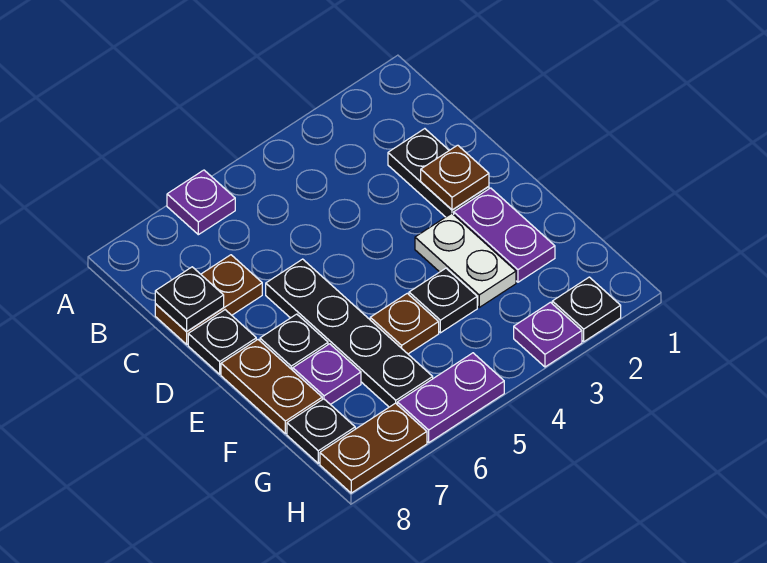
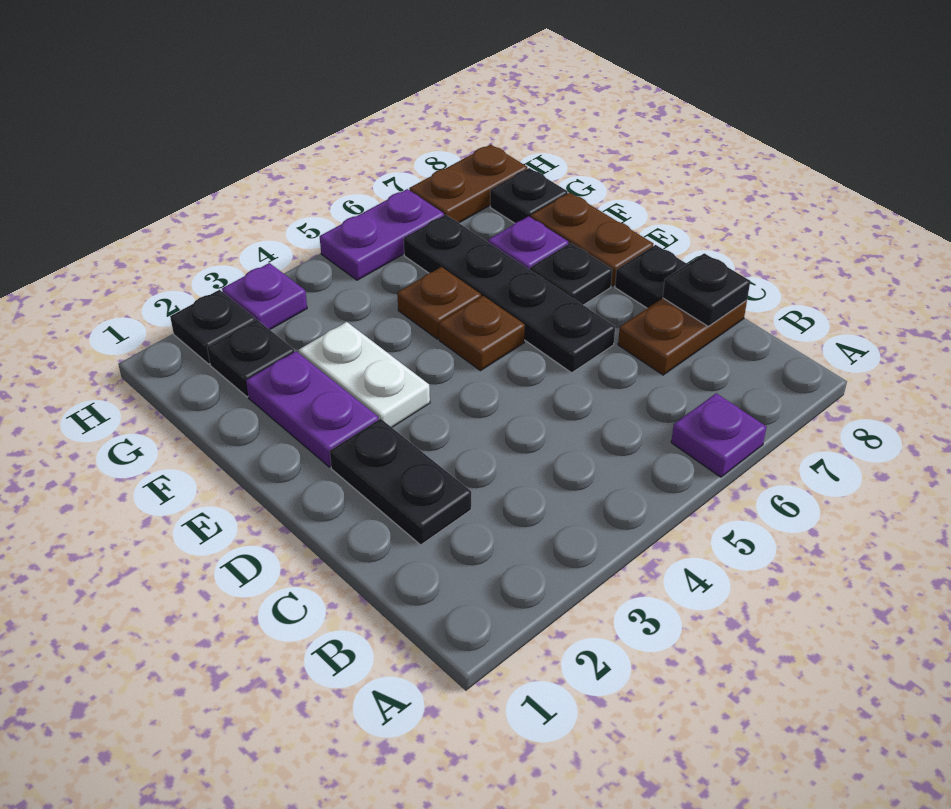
brown plate D2 level 2 -> brown plate E5 level 1
black plate F4 level 1 -> black plate G2 level 1

